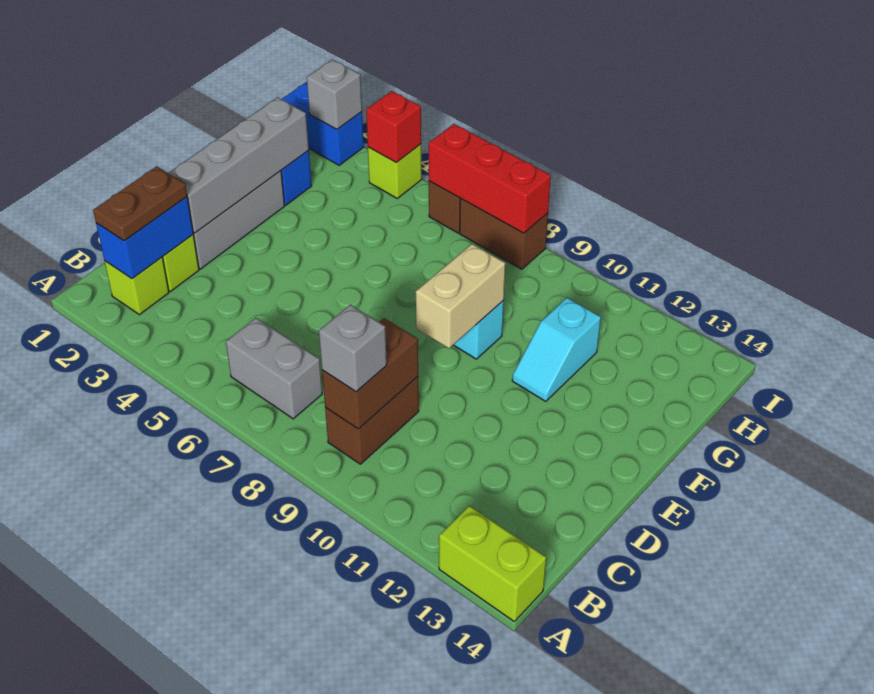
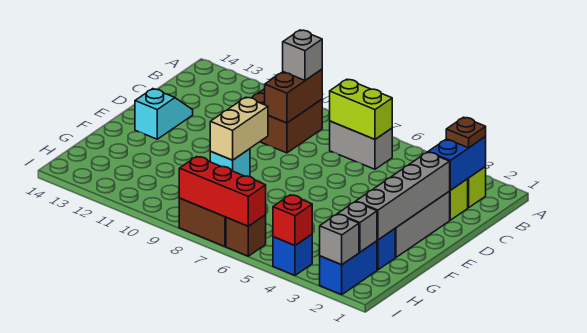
lime brick A13:A14 level 1 -> lime brick B6:B7 level 2
brown plate B2:C2 level 3 -> brown plate B2 level 3
brown brick B9:C9 level 1 -> brown brick B9:C10 level 1
cyan slope F11:G11 level 1 top G -> cyan slope D13:E13 level 1 top E
none -> grey brick H2 level 2
blue brick I1:I2 level 1 -> blue brick H2:I2 level 1
lime brick I4 level 1 -> blue brick I4 level 1

